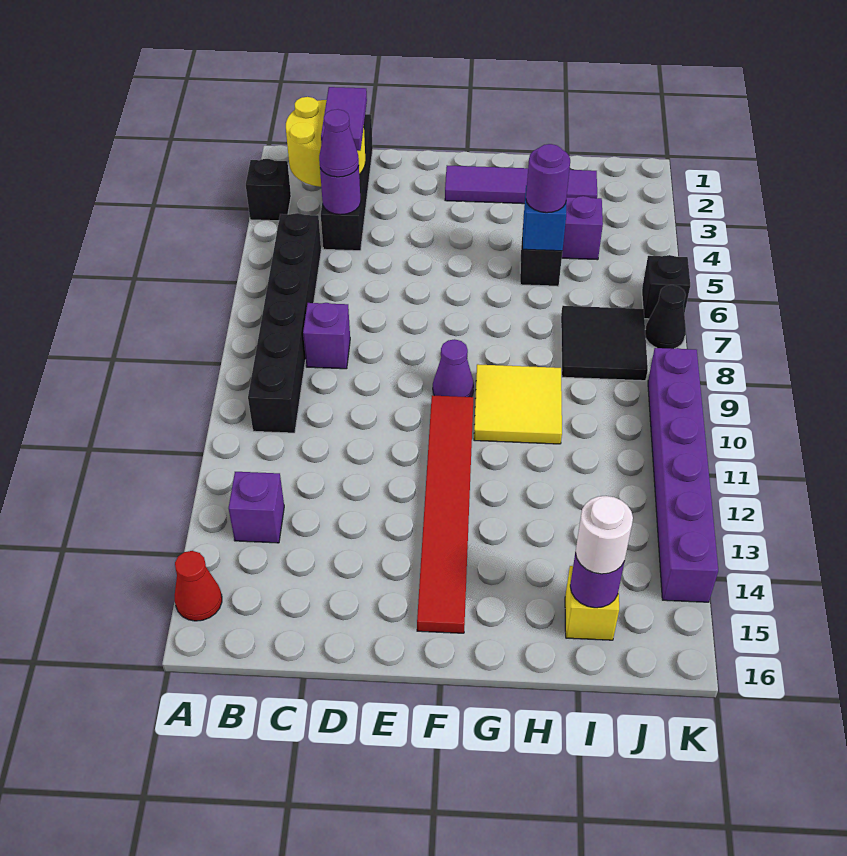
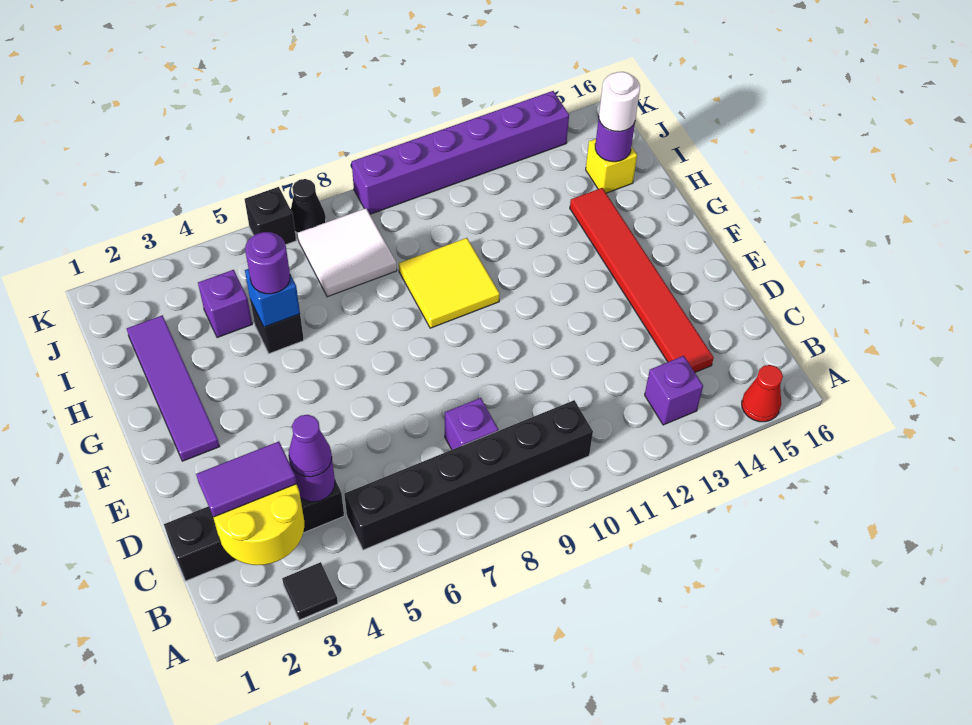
black brick A3 level 1 -> black tile A3 level 1
purple cone F9 level 1 -> none
red tile F10:F15 level 1 -> red tile C14:H14 level 1
black tile I7:J8 level 1 -> white tile I7:J8 level 1

